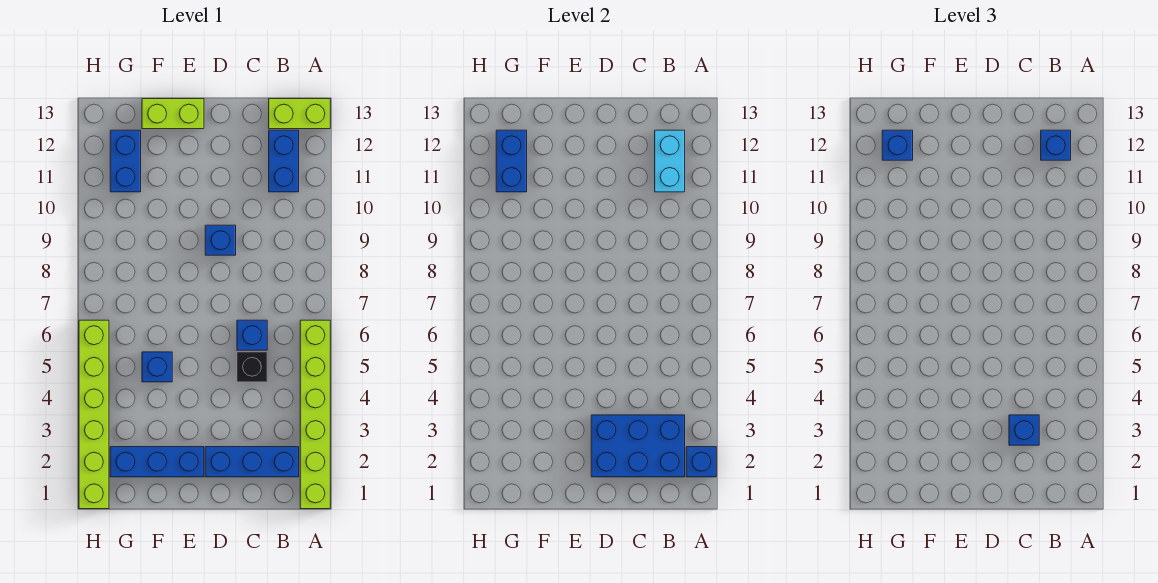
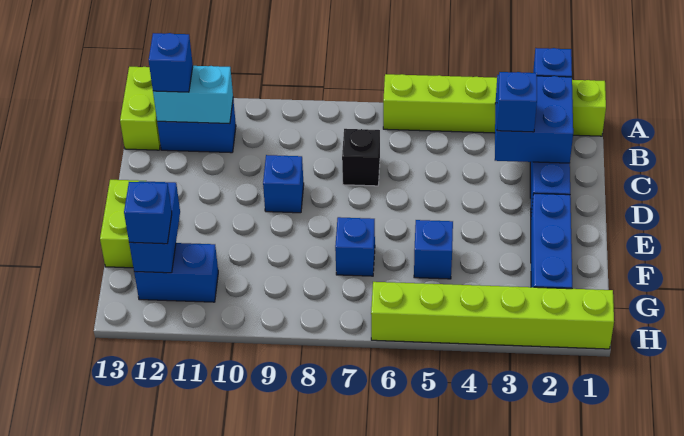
blue brick B2:D3 level 2 -> blue brick B2:C3 level 2
black brick C5 level 1 -> black brick C7 level 1
blue brick C6 level 1 -> blue brick F7 level 1
blue brick G11:G12 level 2 -> blue brick F12:G12 level 2

